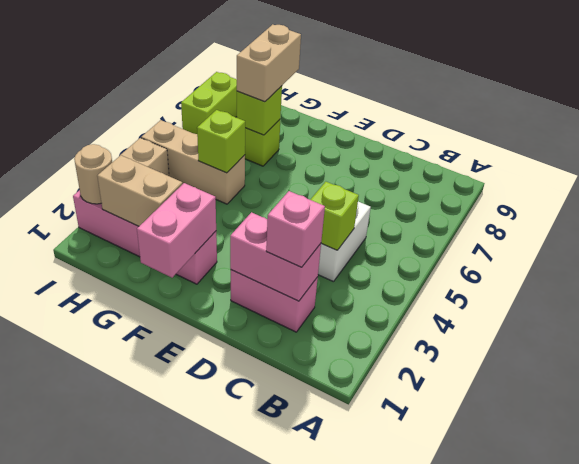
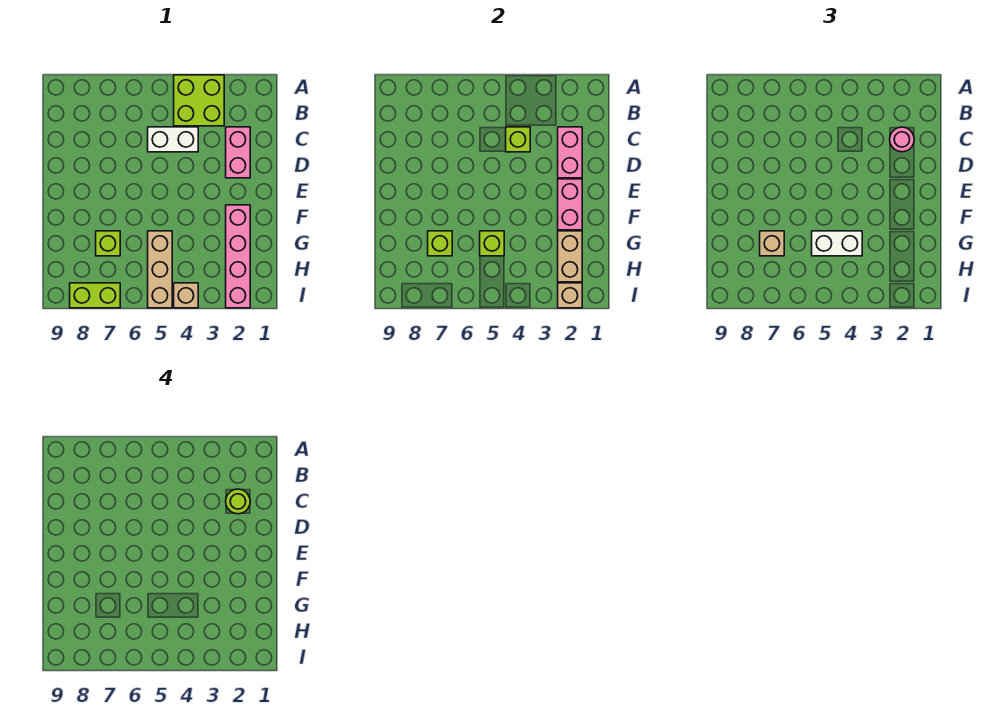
none -> lime brick A3:B4 level 1
pink brick C2 level 3 -> pink round brick C2 level 3
none -> lime round brick C2 level 4
pink brick F1:F2 level 2 -> pink brick E2:F2 level 2
none -> white brick G4:G5 level 3
tan brick G7:G8 level 3 -> tan brick G7 level 3
tan round brick I2 level 2 -> tan brick I2 level 2

